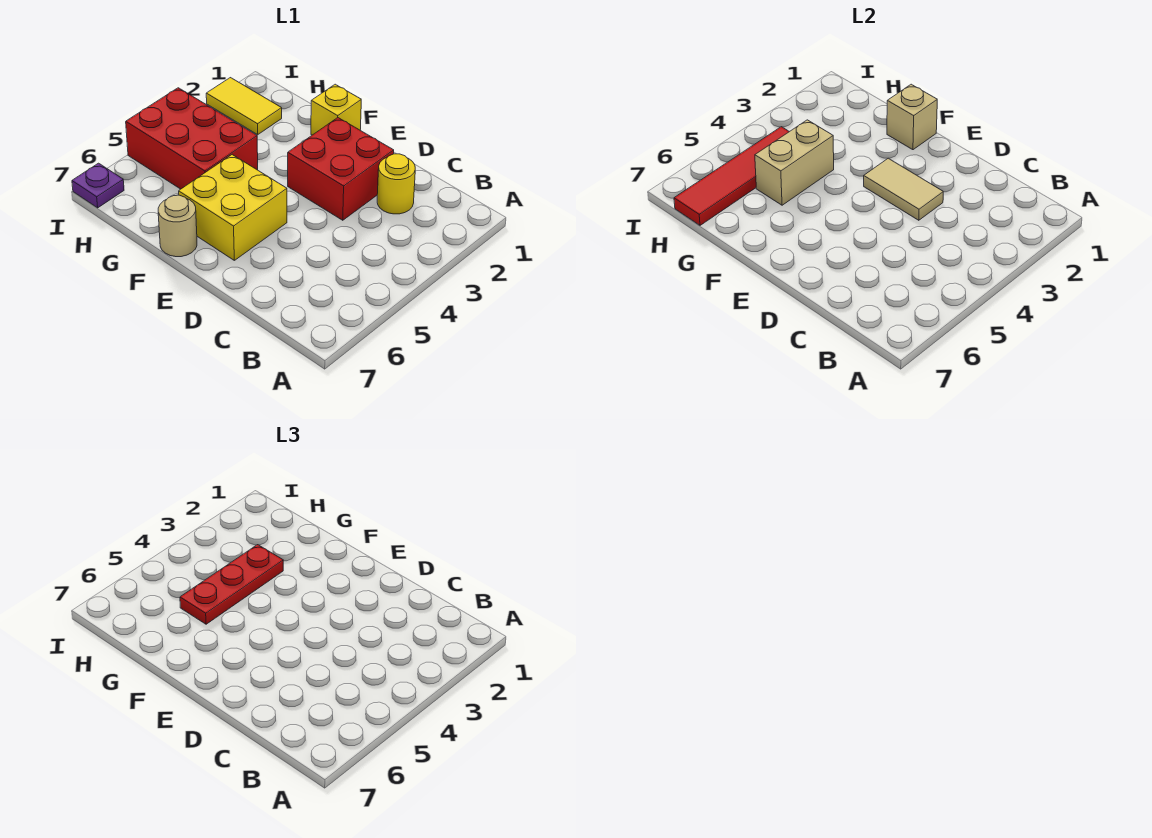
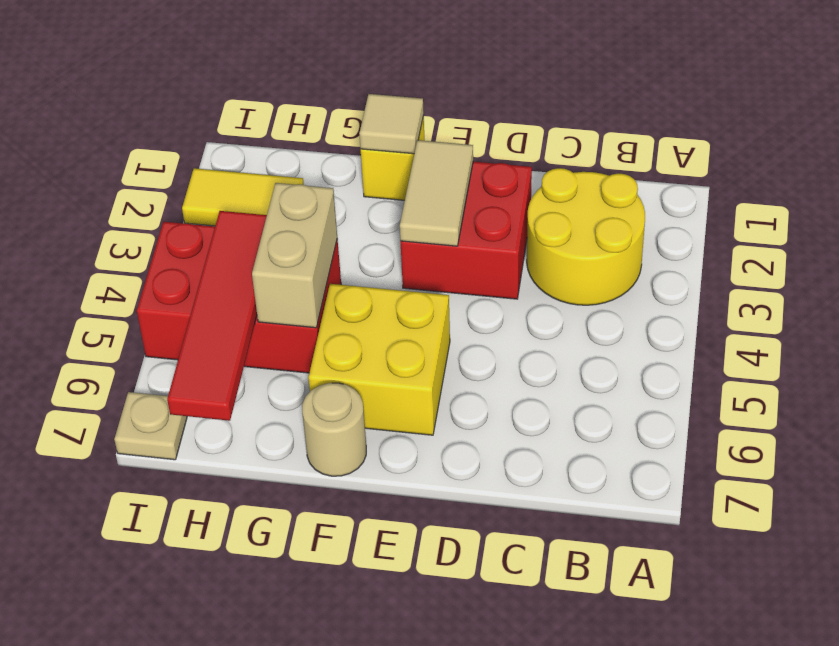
yellow round brick C2 level 1 -> yellow round brick B2:C3 level 1
tan tile D3:E3 level 2 -> tan tile E2:E3 level 2
tan brick F1 level 2 -> tan tile F1 level 2
red plate G3:G5 level 3 -> none
purple plate I7 level 1 -> tan plate I7 level 1

